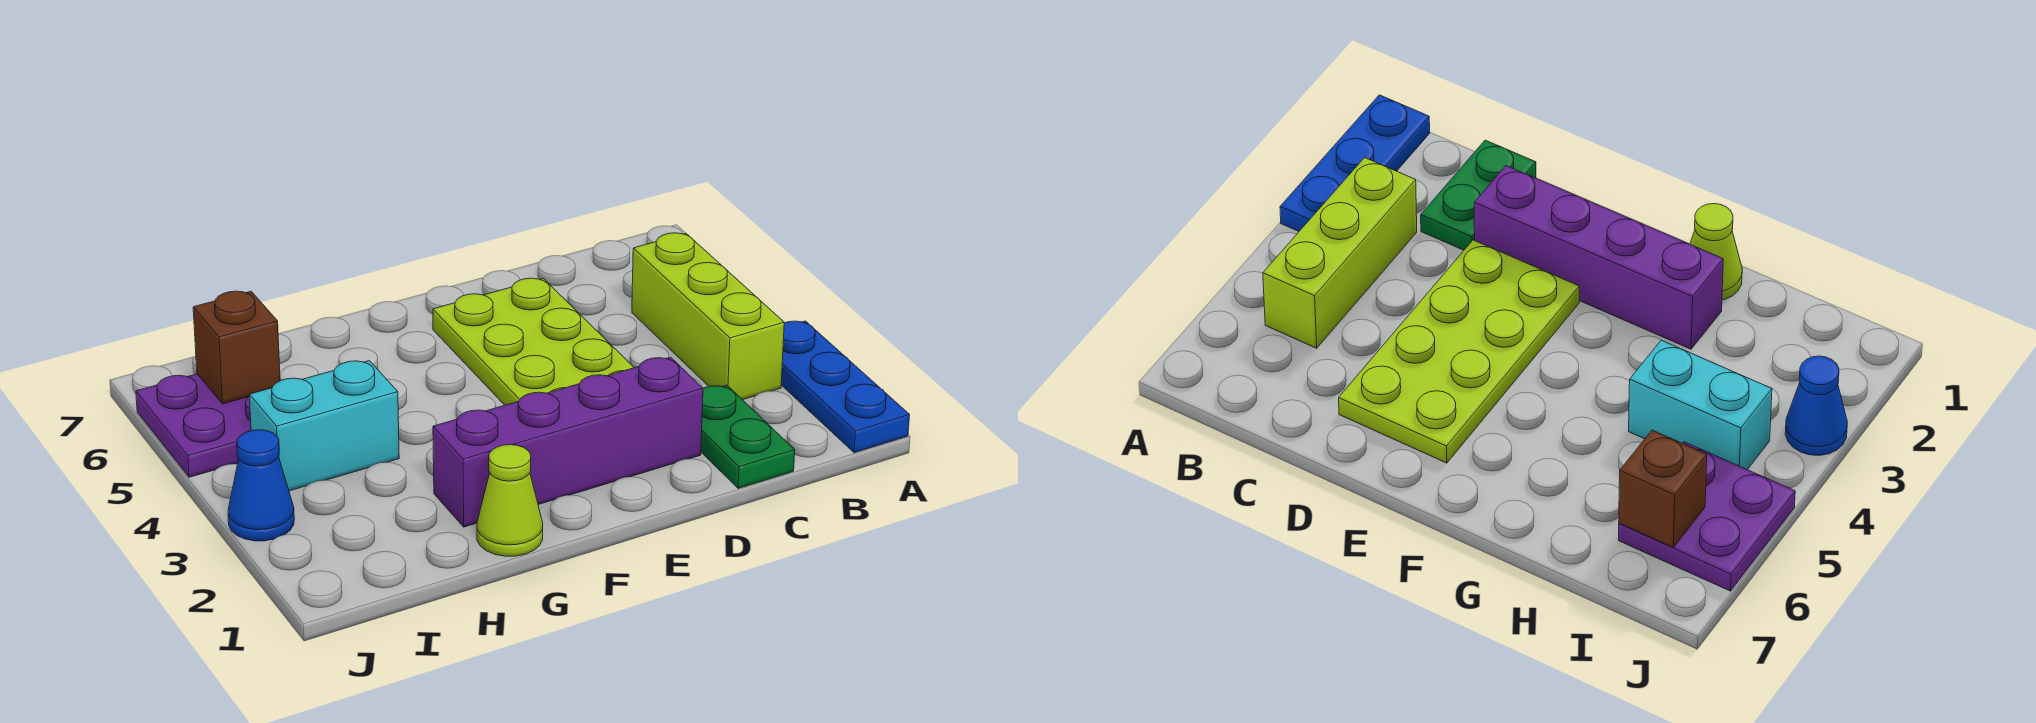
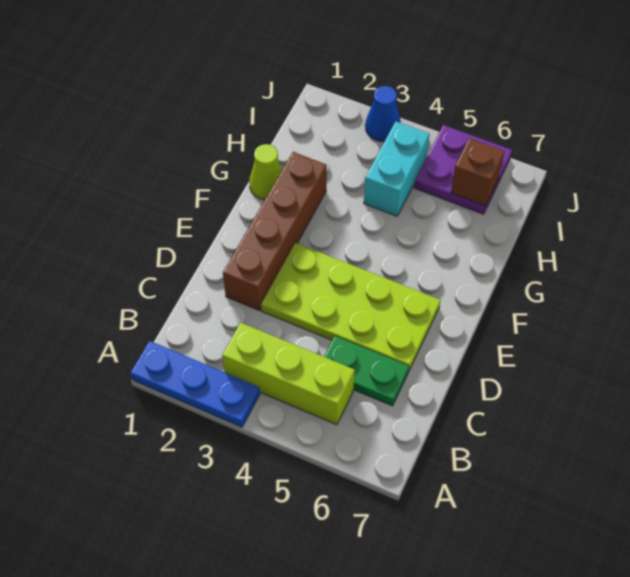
green plate C1:C2 level 1 -> green plate C5:C6 level 1
purple brick D2:G2 level 1 -> brown brick D2:G2 level 1

